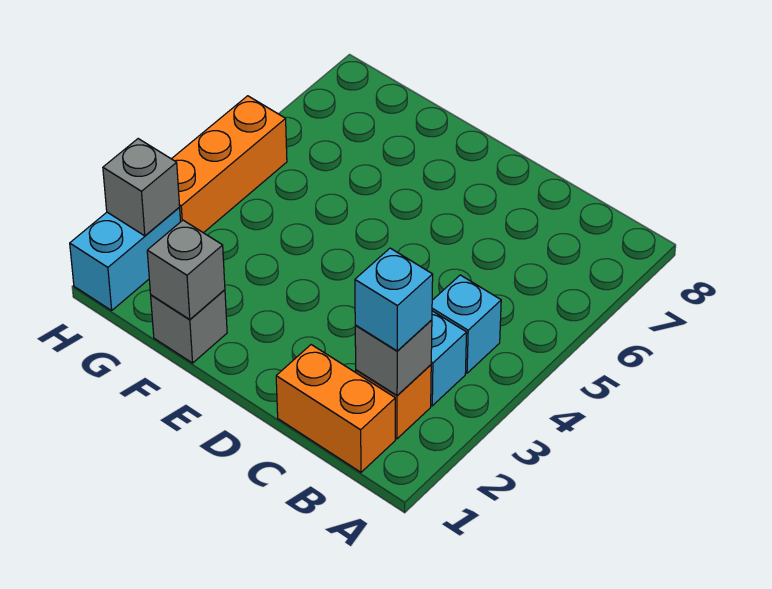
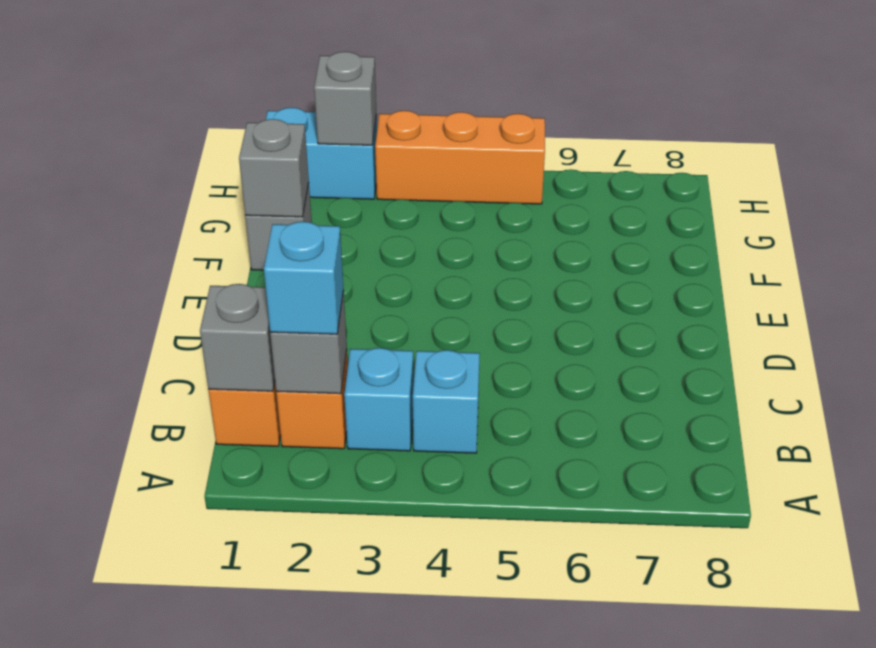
none -> grey brick B1 level 2

